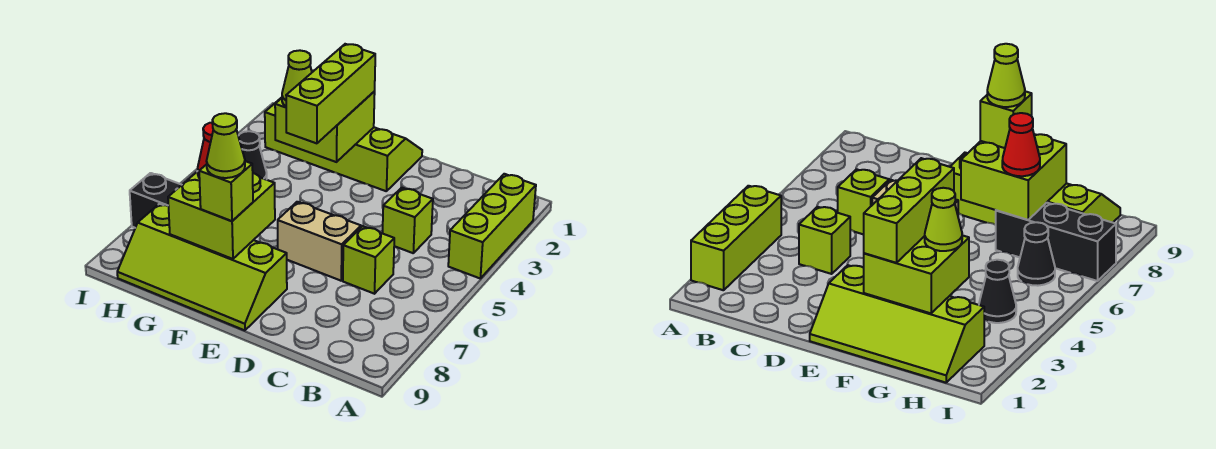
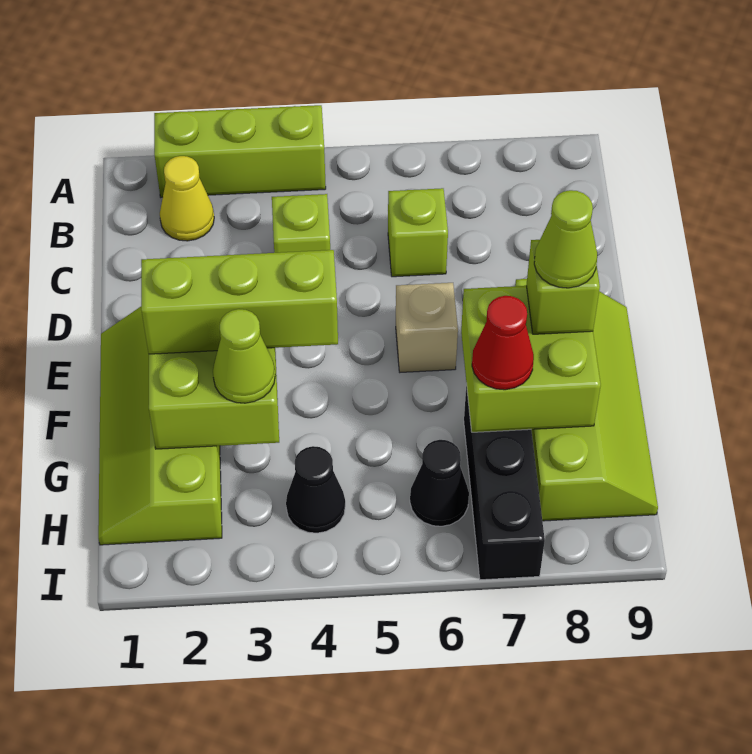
none -> yellow cone B2 level 1
tan brick D6:E6 level 1 -> tan brick E6 level 1

